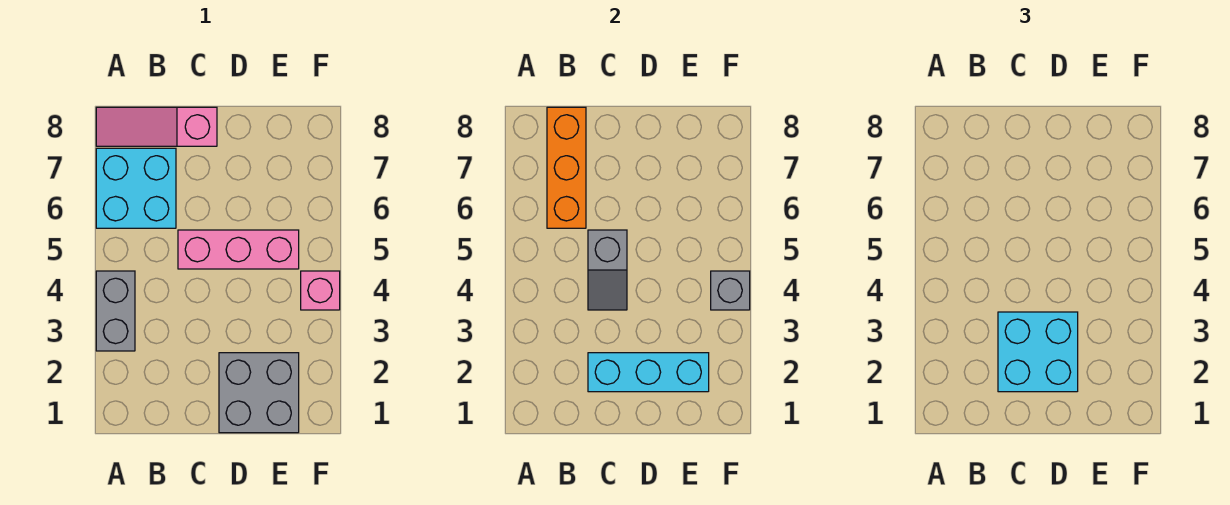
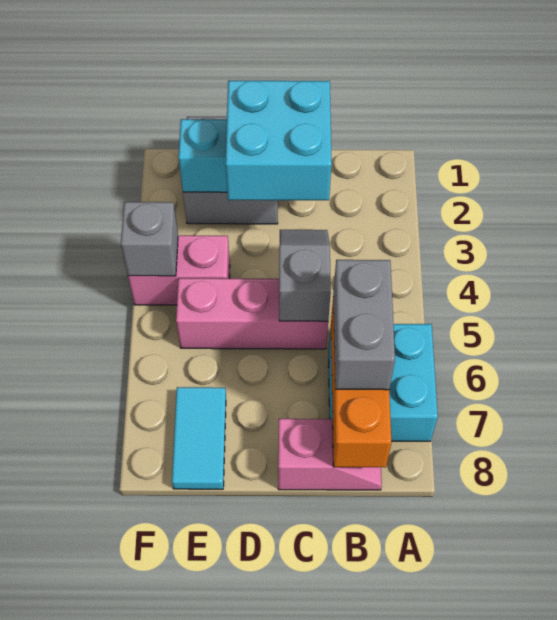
grey brick A3:A4 level 1 -> grey brick B6:B7 level 3
pink slope A8:C8 level 1 top C -> pink slope B8:C8 level 1 top C
none -> cyan tile E7:E8 level 1
pink brick F4 level 1 -> pink brick E4:F4 level 1

